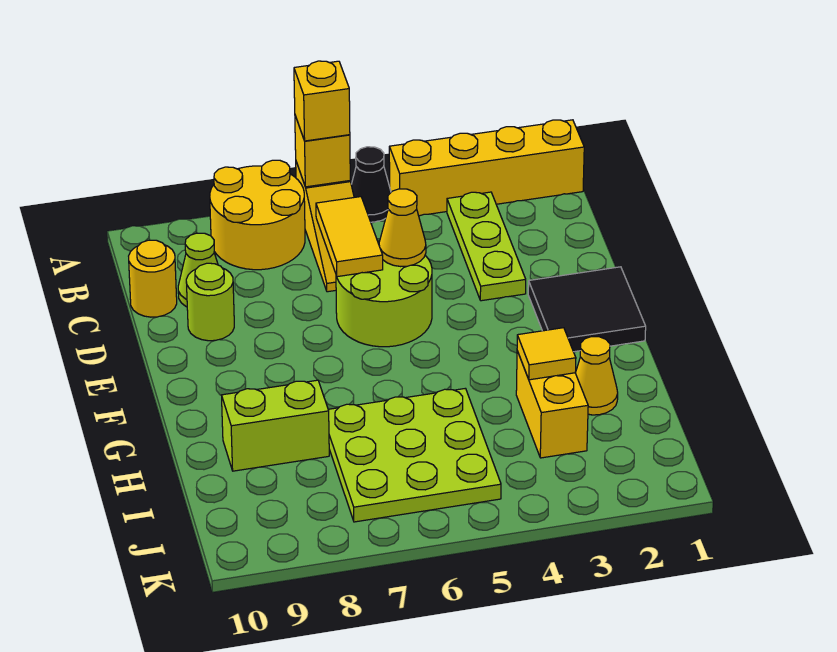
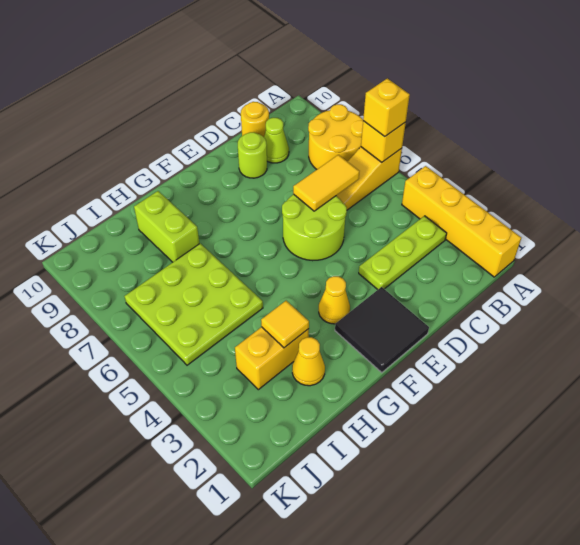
black cone A5 level 1 -> none
yellow cone D5 level 2 -> yellow cone F3 level 1

